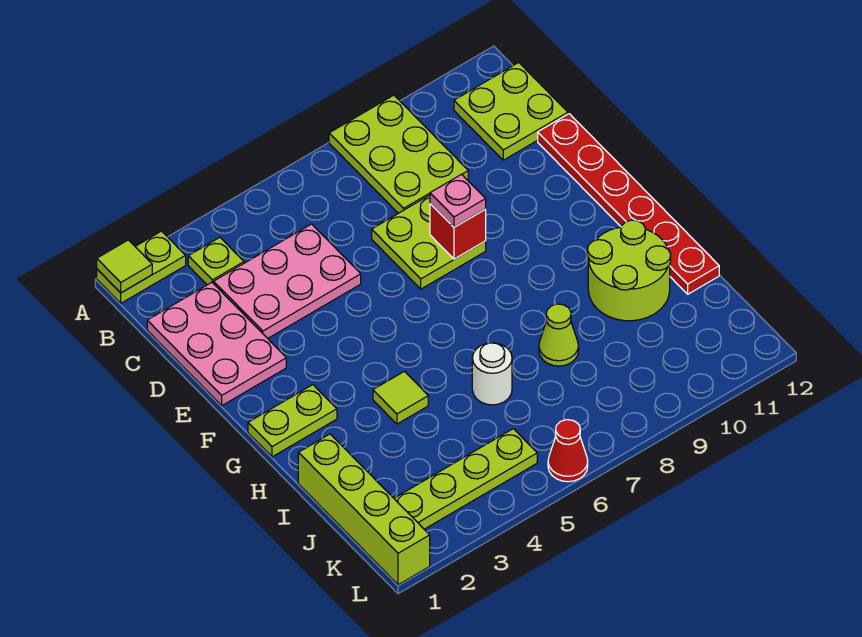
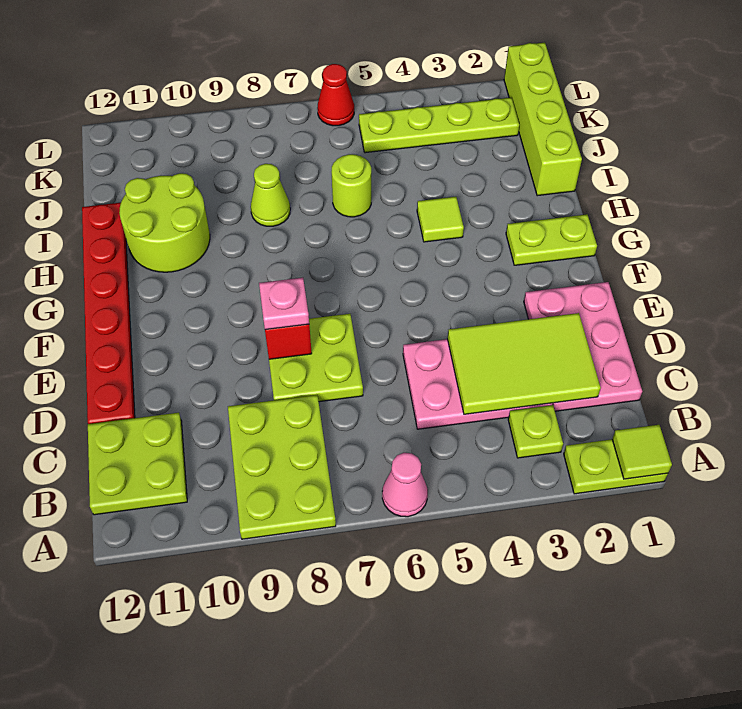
none -> pink cone A6 level 1
none -> lime tile C2:D4 level 2
white round brick I6 level 1 -> lime round brick I6 level 1

